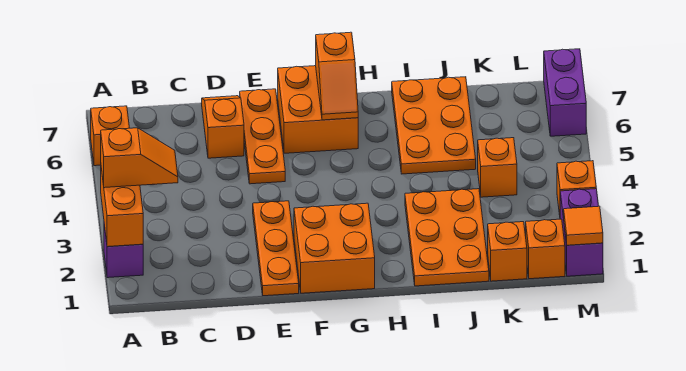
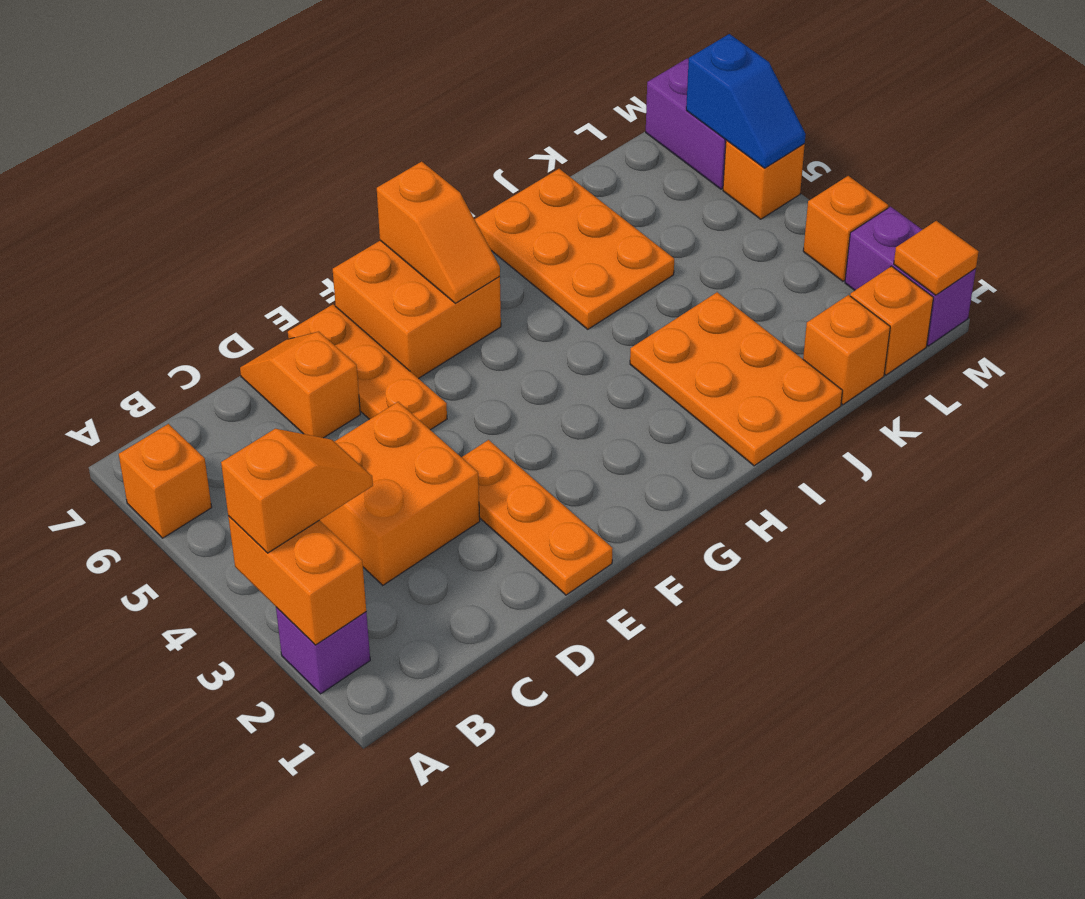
orange brick F1:G2 level 1 -> orange brick C3:D4 level 1
orange brick K4 level 1 -> orange brick M5 level 1
none -> blue slope M5:M6 level 2 top 6

